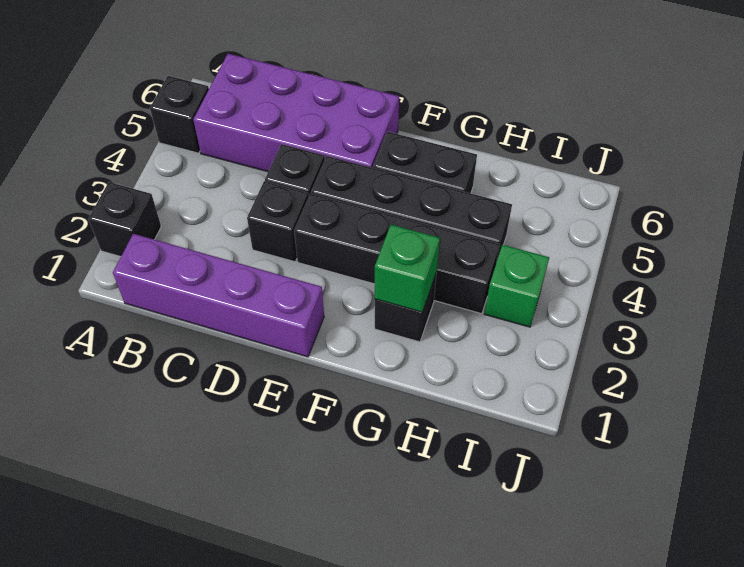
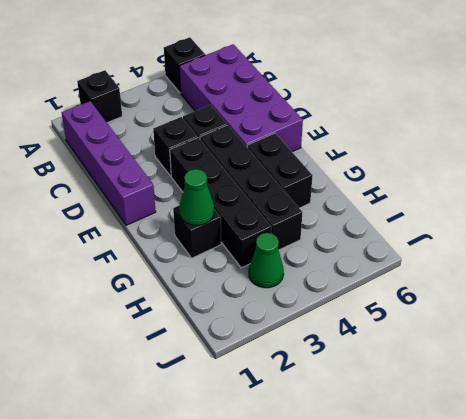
green brick G2 level 2 -> green cone G2 level 2
green brick I3 level 1 -> green cone I3 level 1

